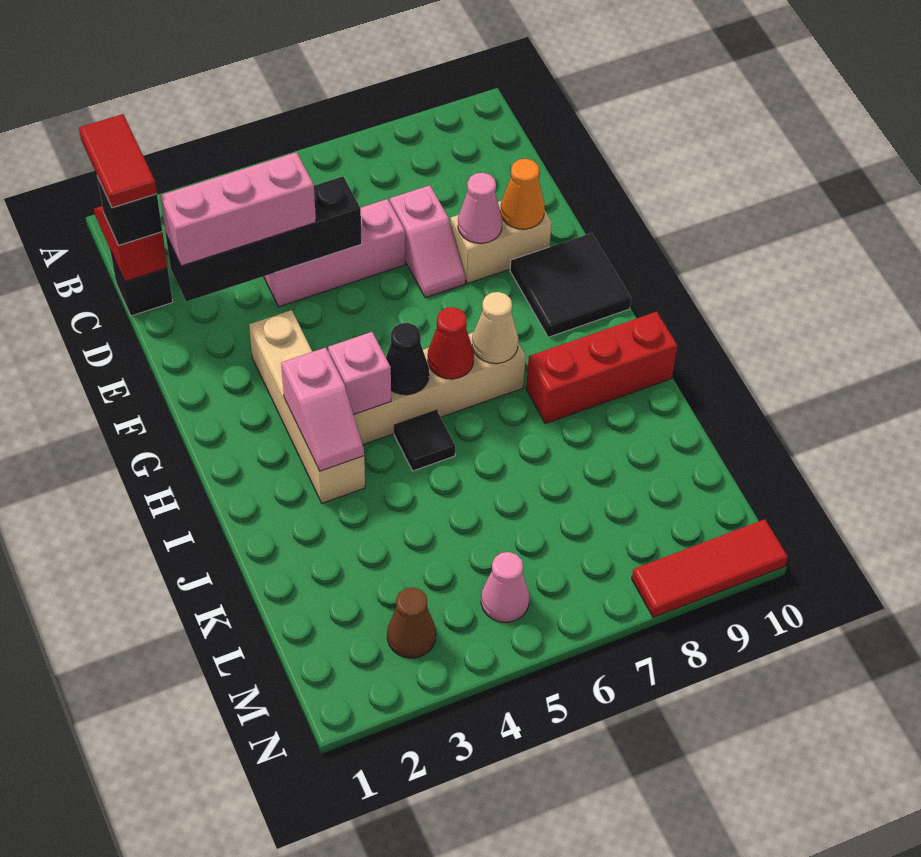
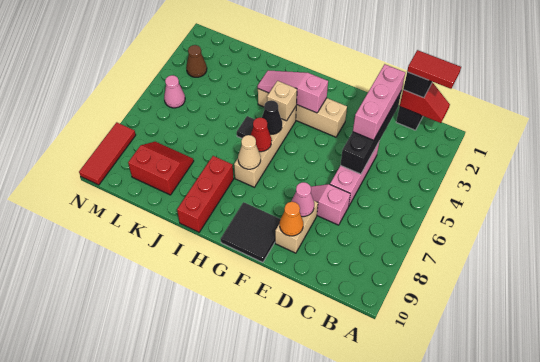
pink slope H3:I3 level 2 top H -> pink slope G3:I3 level 2 top G
pink brick H4 level 2 -> tan brick H4 level 2
none -> red slope K8:L9 level 1 top 9

